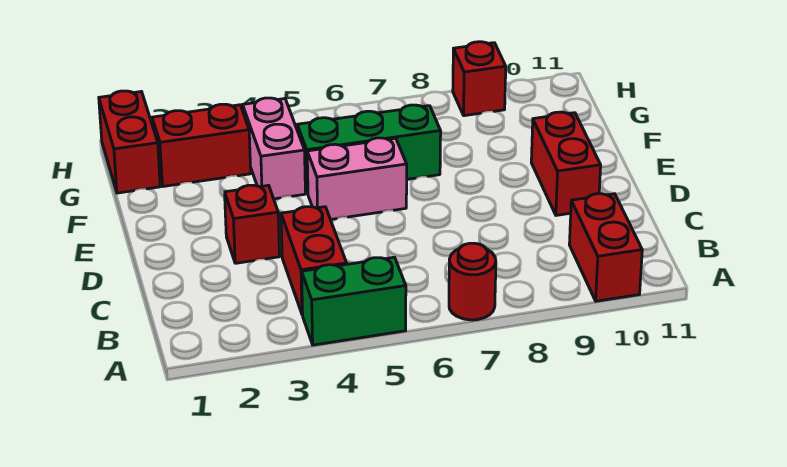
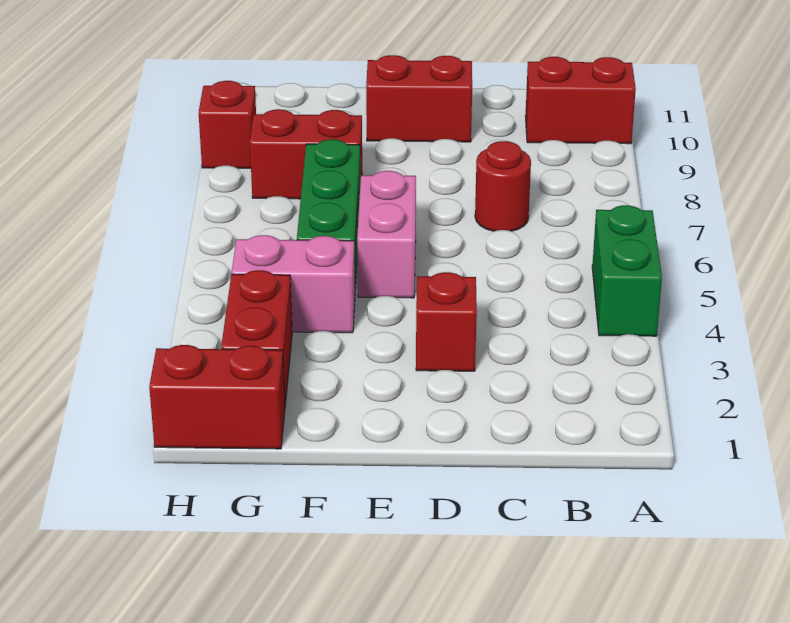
red round brick A7 level 1 -> red round brick C7 level 1
red brick B4:C4 level 1 -> red brick F8:G8 level 1

